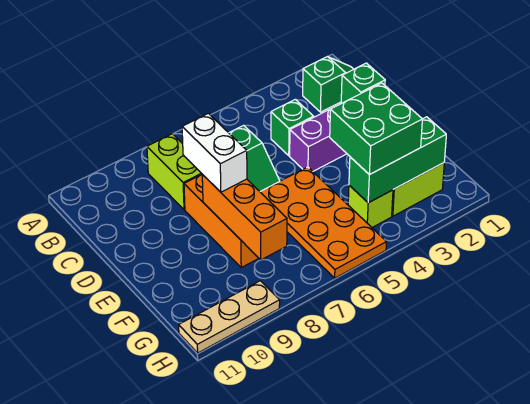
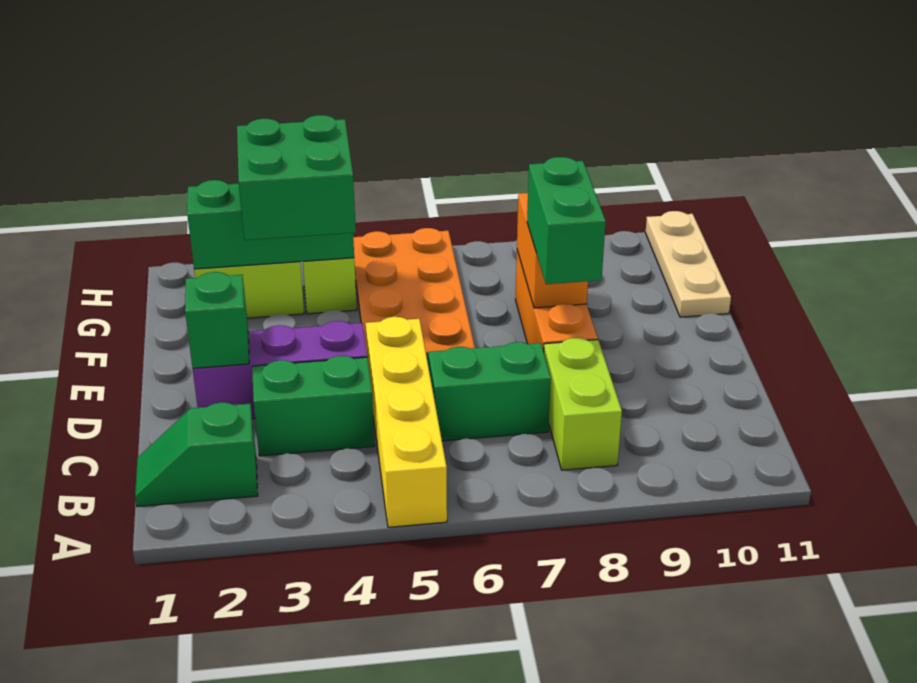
none -> yellow brick A5:D5 level 1
green brick C4 level 1 -> green brick C3:C4 level 1
white brick D8:E8 level 3 -> green brick D8:E8 level 3
orange brick E8:G8 level 2 -> orange brick E8:F8 level 2
tan plate H9:H11 level 1 -> tan plate F11:H11 level 1

